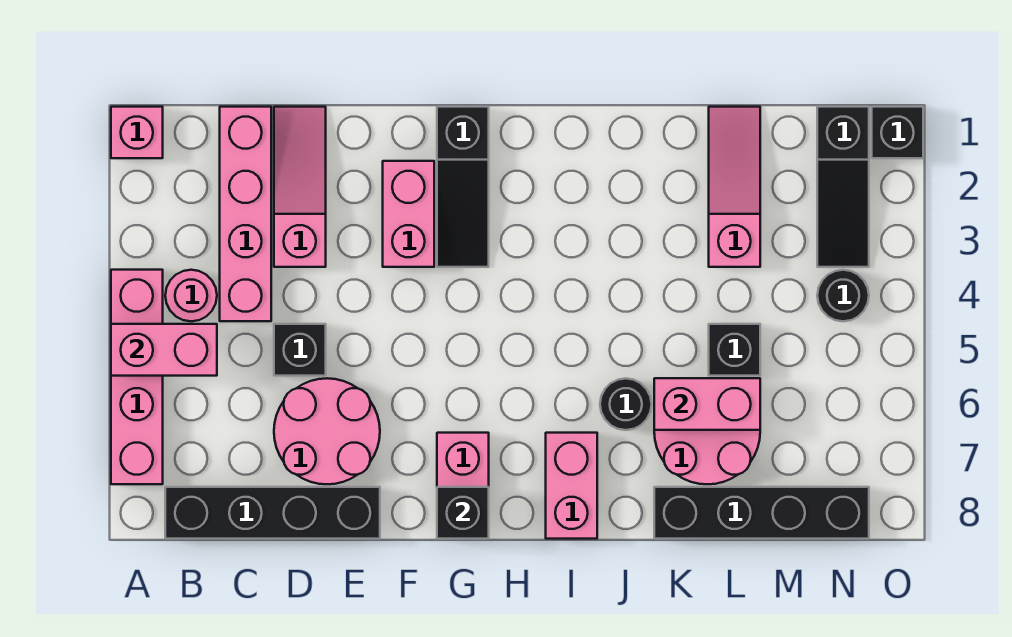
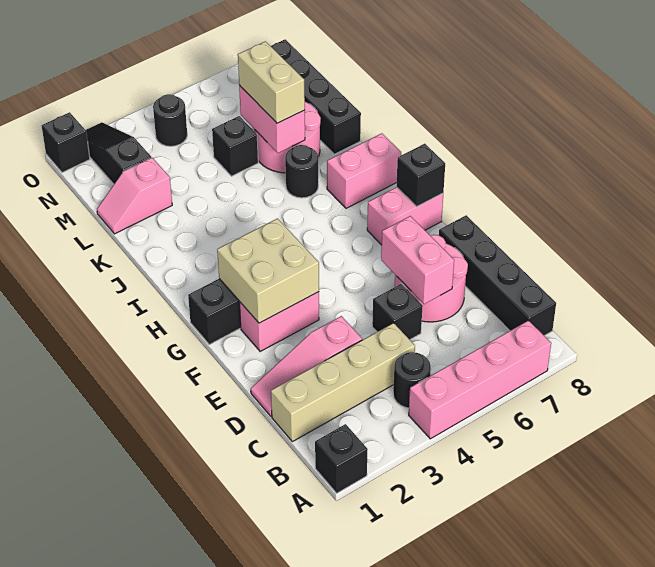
pink brick A1 level 1 -> black brick A1 level 1
pink brick A5:B5 level 2 -> pink brick D6:E6 level 2
pink round brick B4 level 1 -> black round brick B4 level 1
pink brick C1:C4 level 1 -> tan brick C1:C4 level 1
none -> tan brick F2:G3 level 2
none -> tan brick K6:L6 level 3
pink slope L1:L3 level 1 top 3 -> pink slope L1:L2 level 1 top 2
black slope N1:N3 level 1 top 1 -> black slope M2:O2 level 1 top M

